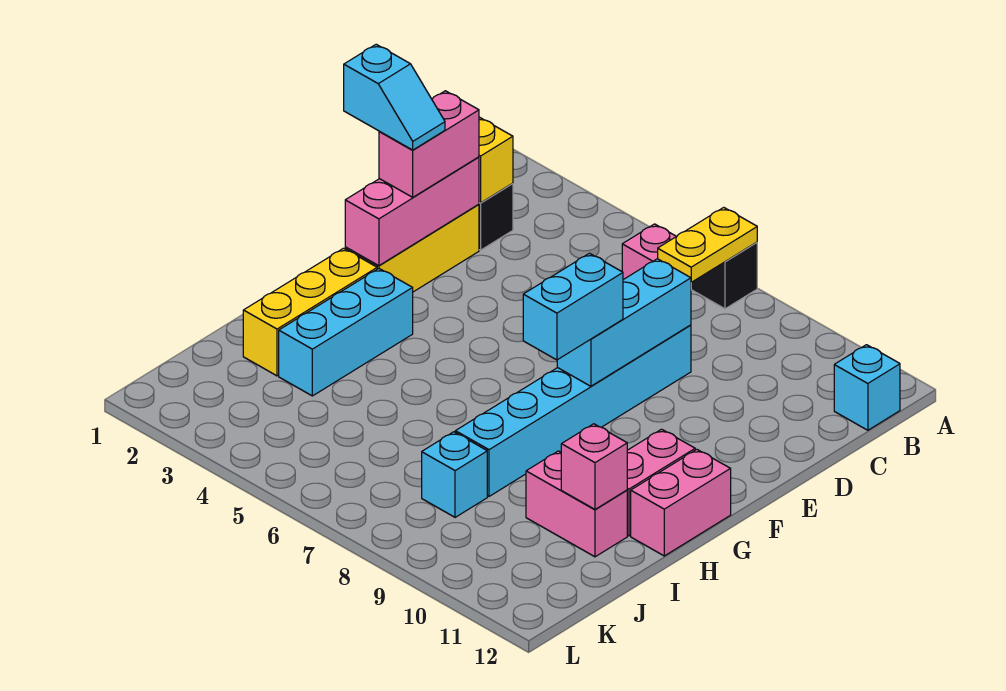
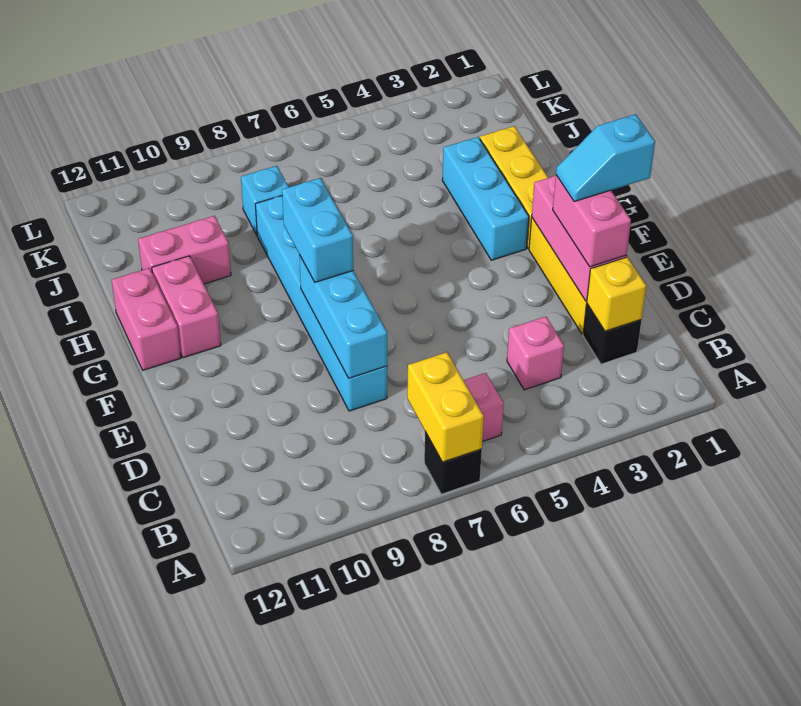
yellow plate A7:B7 level 2 -> yellow brick A7:B7 level 2
cyan brick B12 level 1 -> none
pink brick I11 level 2 -> pink brick C4 level 1

